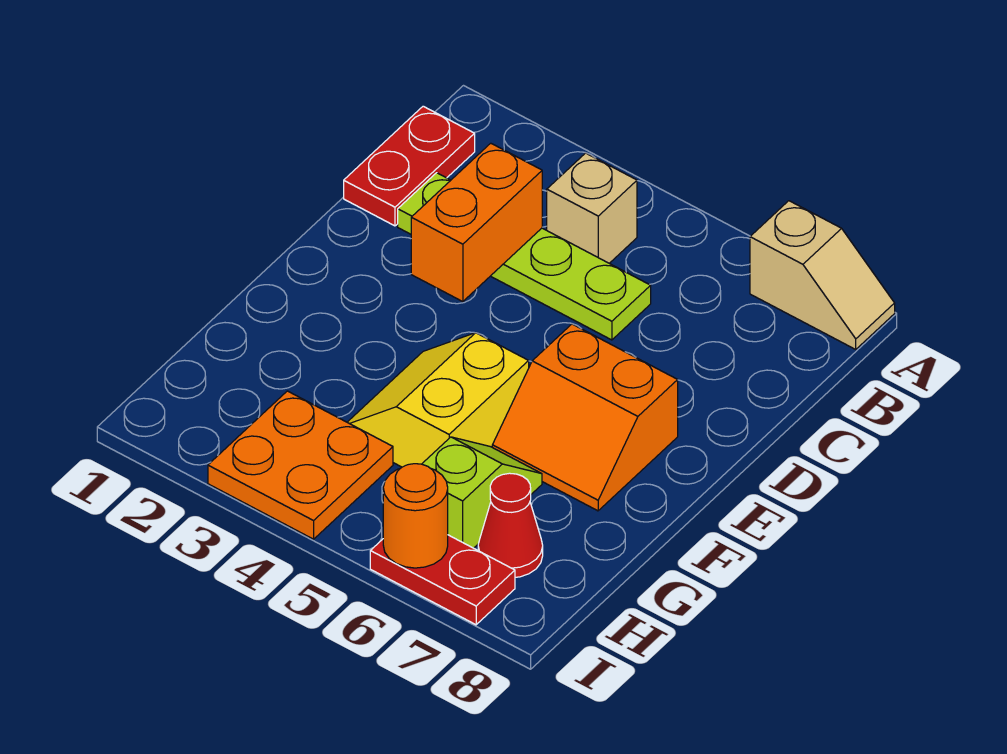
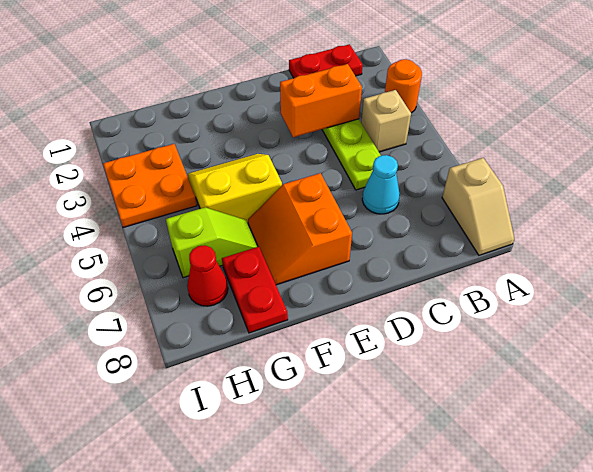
none -> cyan cone C6 level 1
red plate I6:I7 level 1 -> red plate G7:G8 level 1
orange round brick I6 level 2 -> orange round brick A3 level 1

